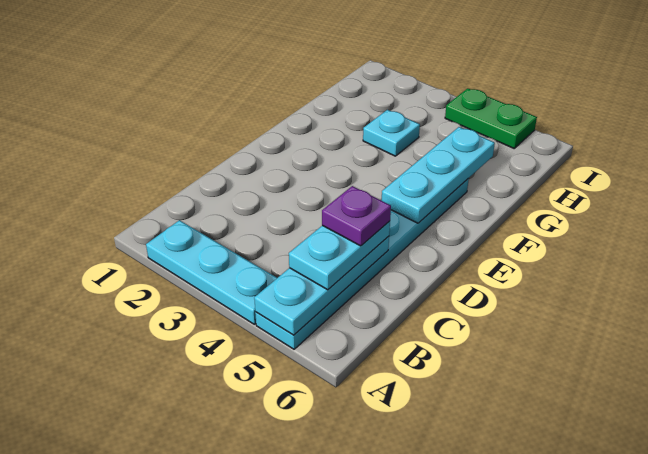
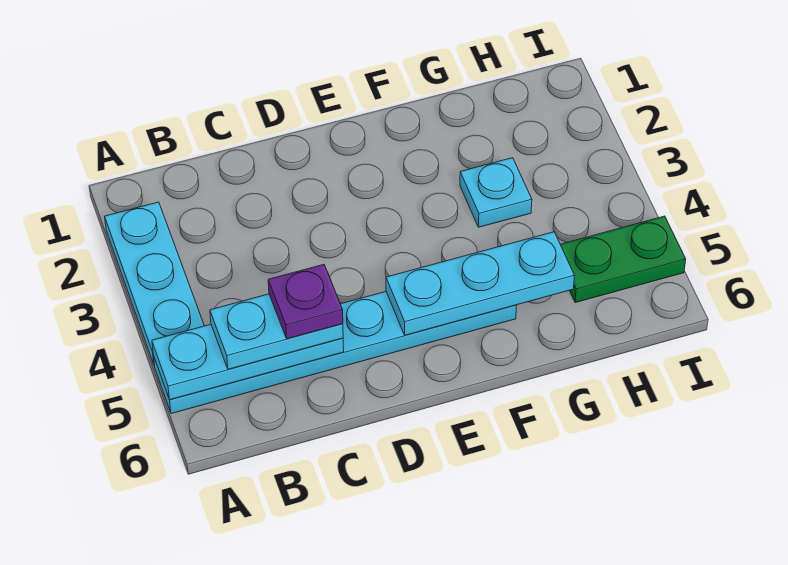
green plate I4:I5 level 1 -> green plate H5:I5 level 1

